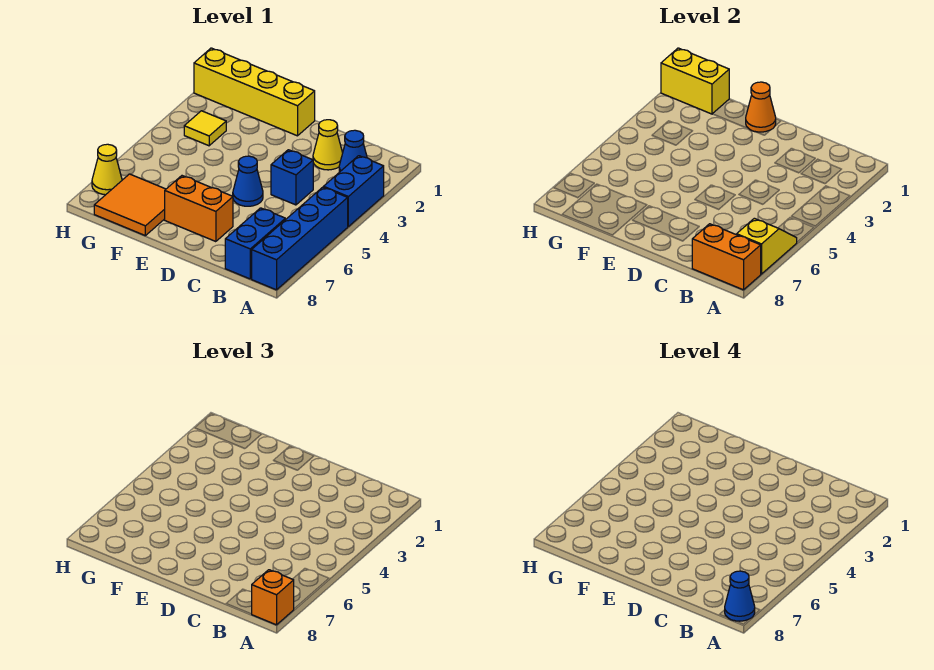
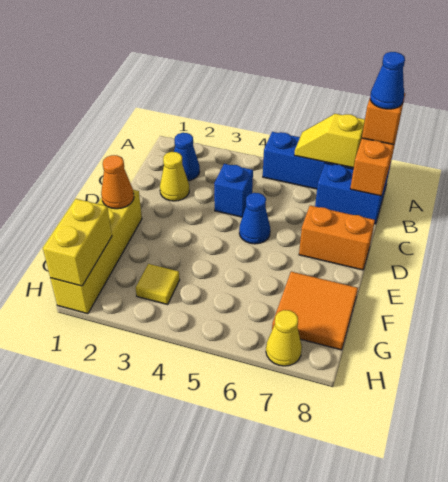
blue brick A3:A4 level 1 -> none
orange brick D7:E7 level 1 -> orange brick D7:D8 level 1

